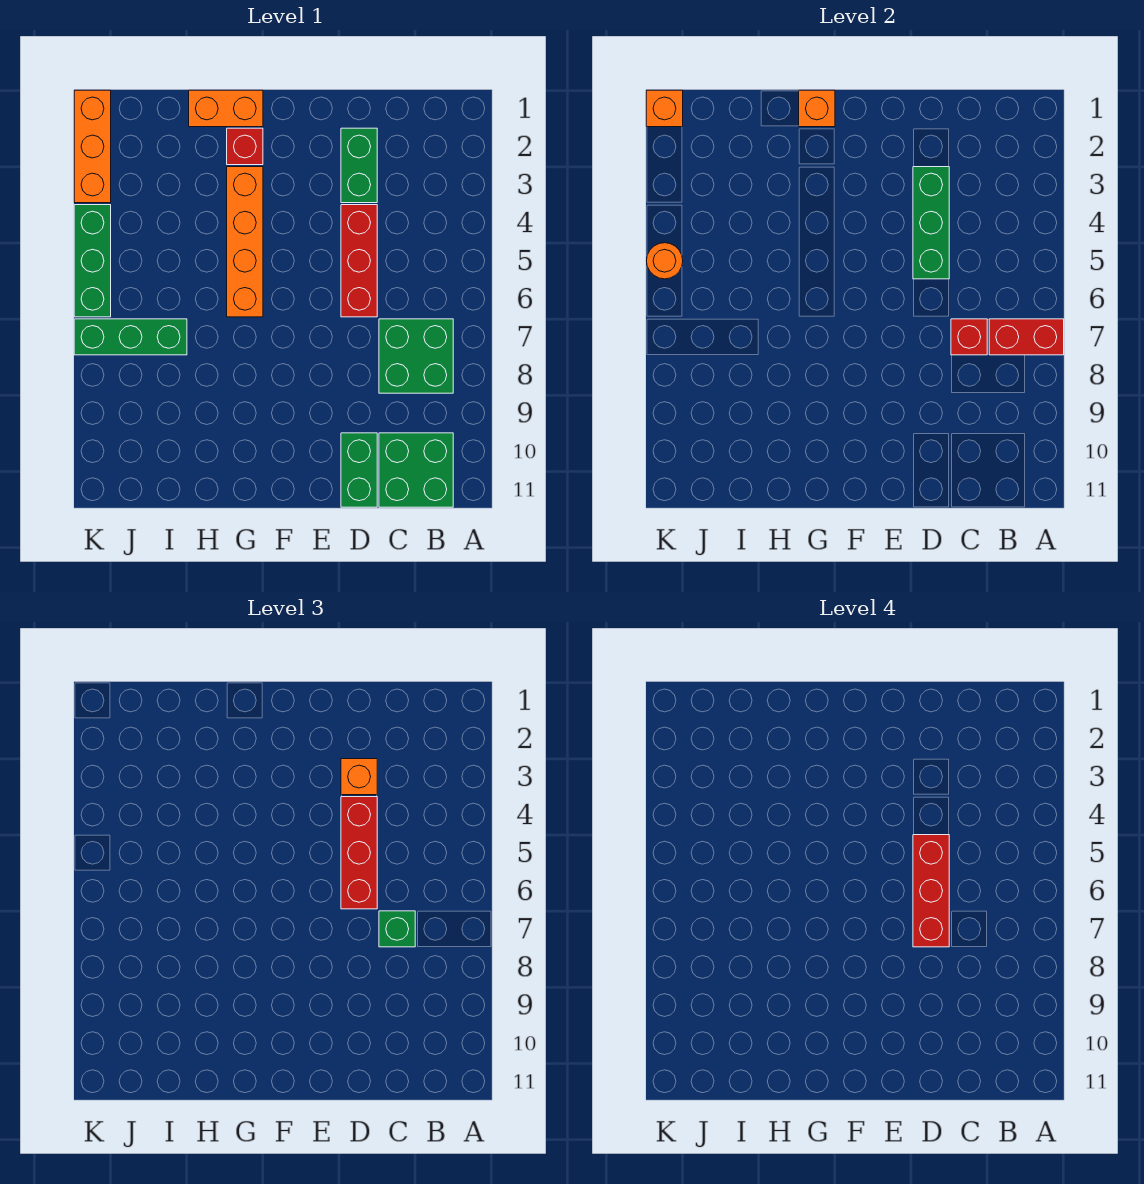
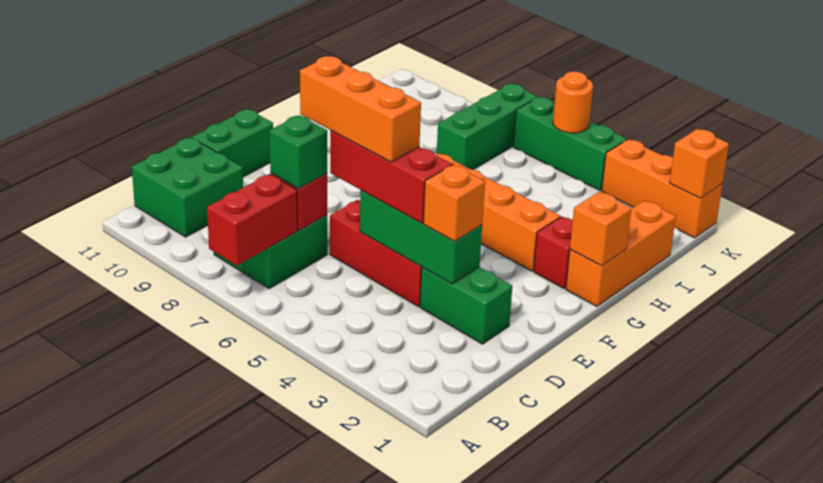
red brick D5:D7 level 4 -> orange brick D5:D7 level 4
green brick D10:D11 level 1 -> green brick D11:E11 level 1
orange brick G1:H1 level 1 -> orange brick G1:I1 level 1

